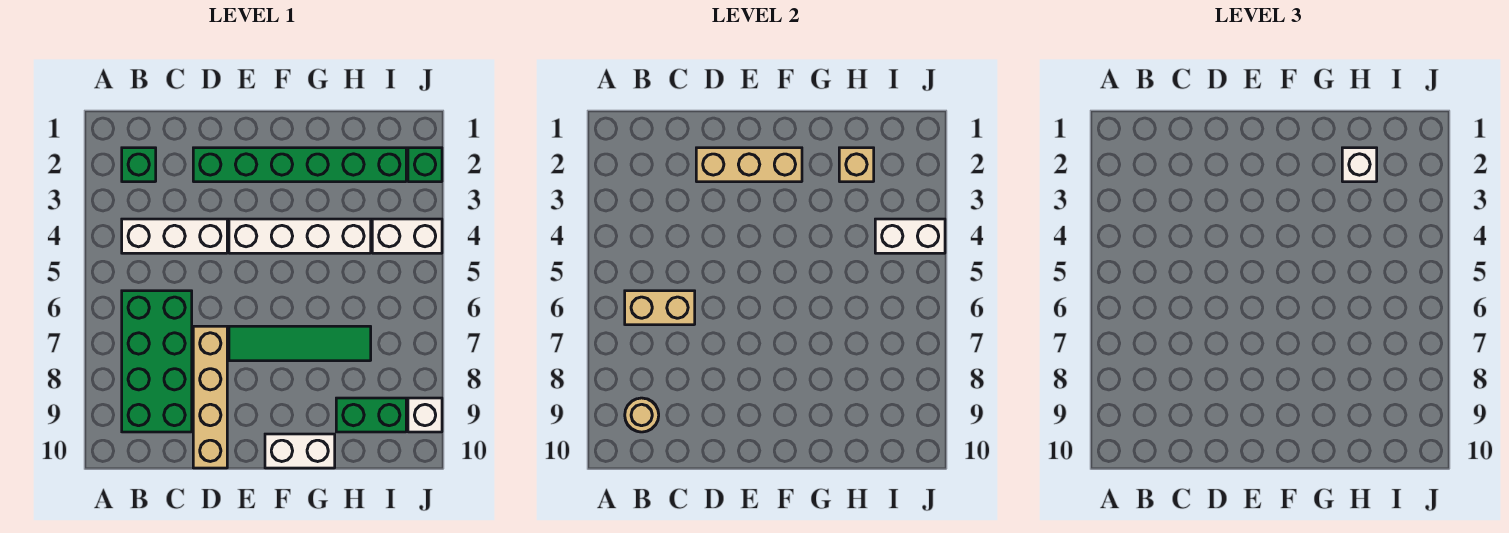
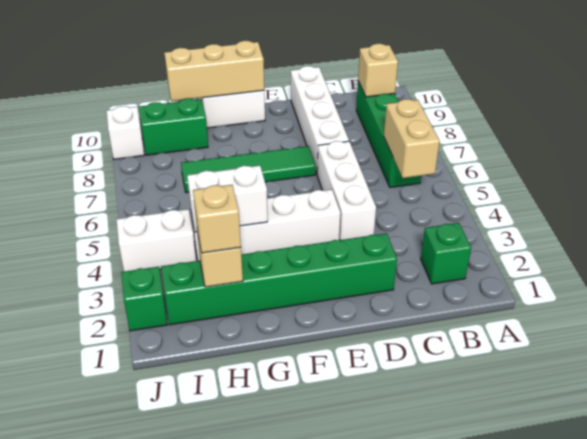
white brick B4:D4 level 1 -> white brick D4:D6 level 1
green brick B6:C9 level 1 -> green brick B6:B9 level 1
tan brick B6:C6 level 2 -> tan brick B5:B6 level 2
tan round brick B9 level 2 -> tan brick B9 level 2
tan brick D2:F2 level 2 -> tan brick F10:H10 level 2
tan brick D7:D10 level 1 -> white brick D7:D10 level 1
white brick H2 level 3 -> tan brick H2 level 3
white brick I4:J4 level 2 -> white brick G4:H4 level 2

